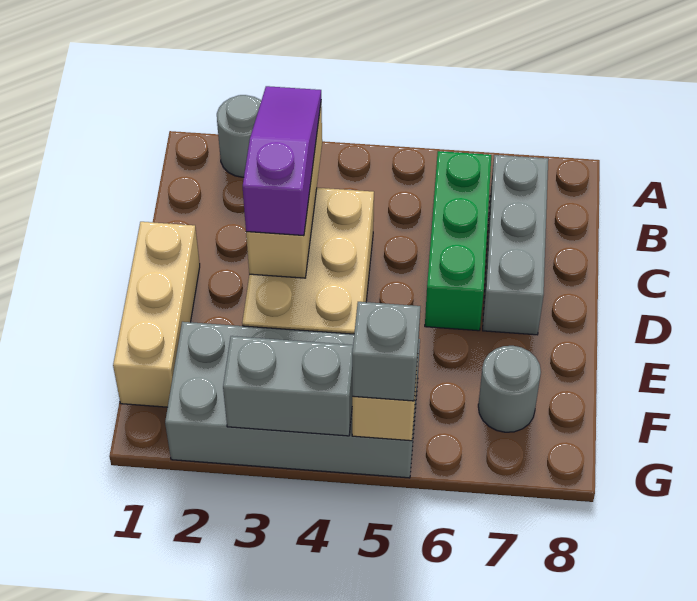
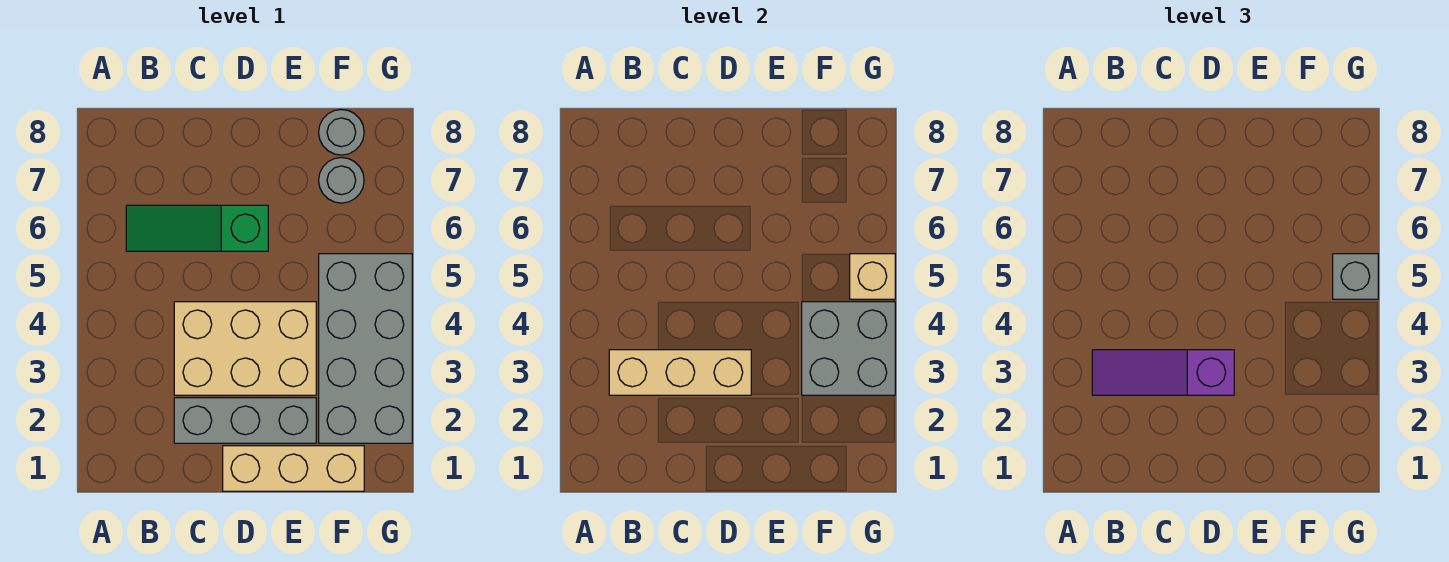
grey round brick A2 level 1 -> grey round brick F8 level 1
green brick B6:D6 level 1 -> green slope B6:D6 level 1 top D
grey brick B7:D7 level 1 -> grey brick C2:E2 level 1
grey brick G3:G4 level 2 -> grey brick F3:G4 level 2

